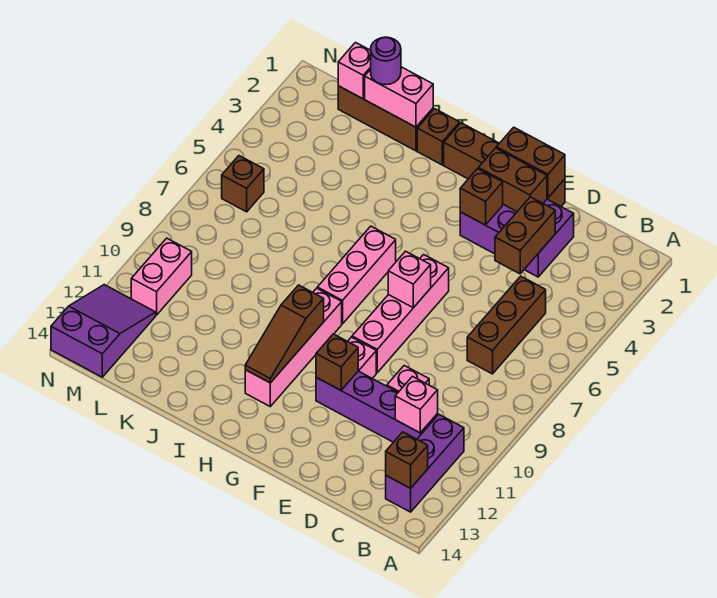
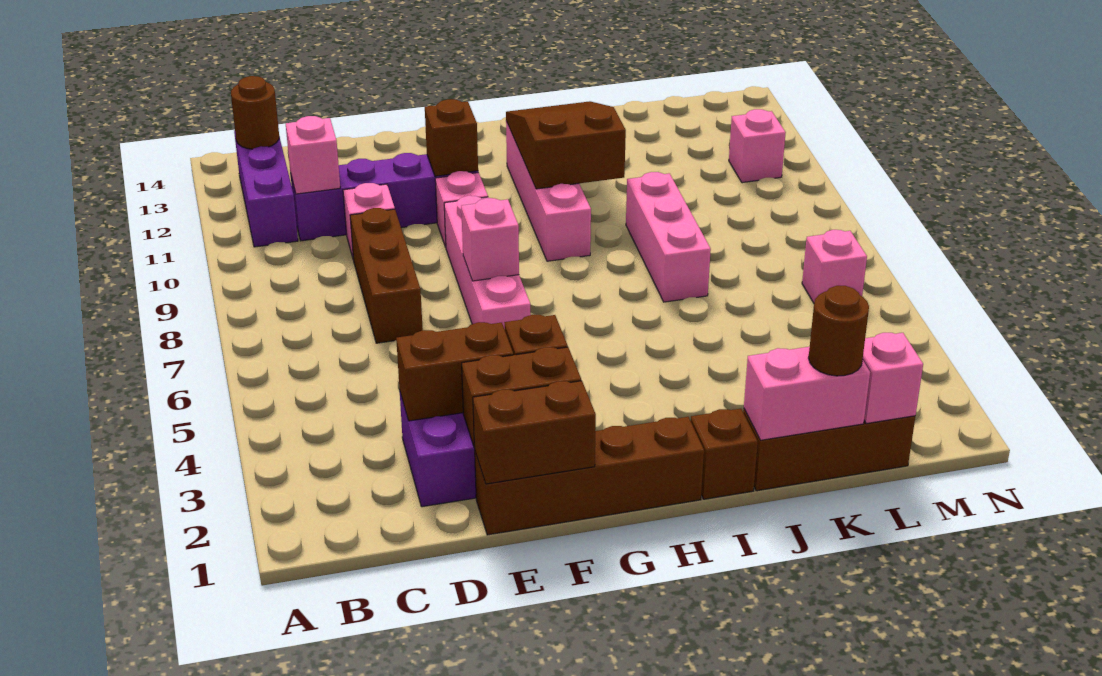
brown brick B13 level 2 -> brown round brick B13 level 2
brown brick C5:C7 level 1 -> brown brick D7:D9 level 1
brown brick D3:D4 level 2 -> brown brick D3:E3 level 2
pink brick H6:H8 level 1 -> pink brick J7:J9 level 1
brown slope H10:H12 level 2 top 10 -> brown slope H10:I12 level 2 top 10
purple round brick K1 level 3 -> brown round brick K1 level 3
brown brick M6 level 1 -> pink brick M6 level 1
pink brick M10:M11 level 1 -> pink brick M11 level 1
purple slope M12:N14 level 1 top 14 -> none

